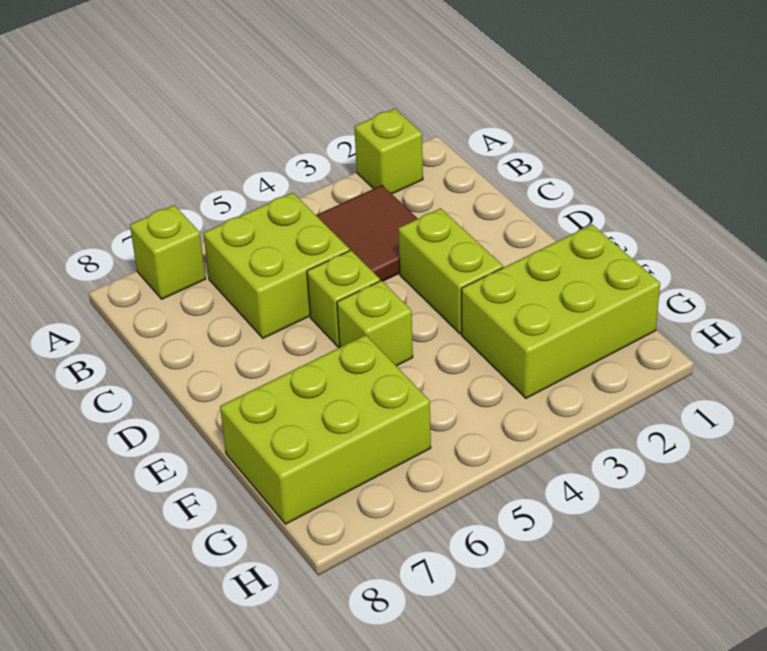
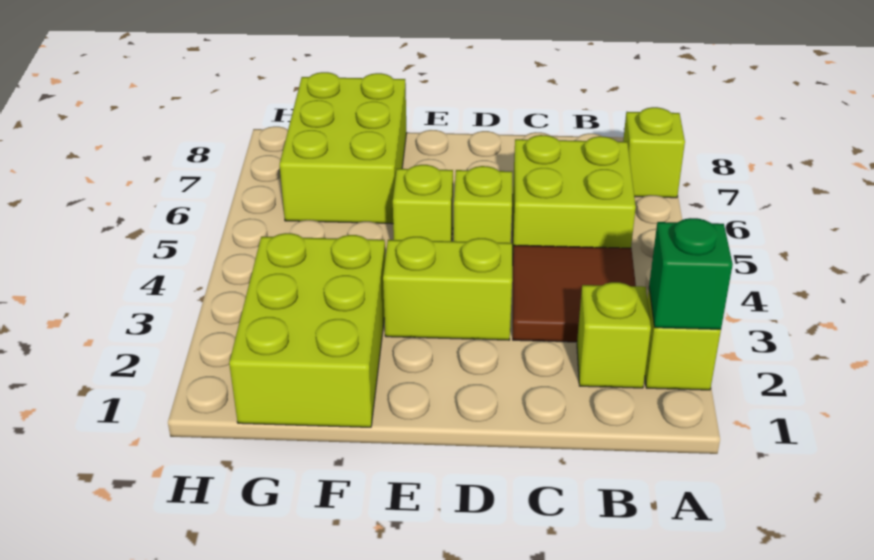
none -> green brick A2 level 2
none -> lime brick B2 level 1

